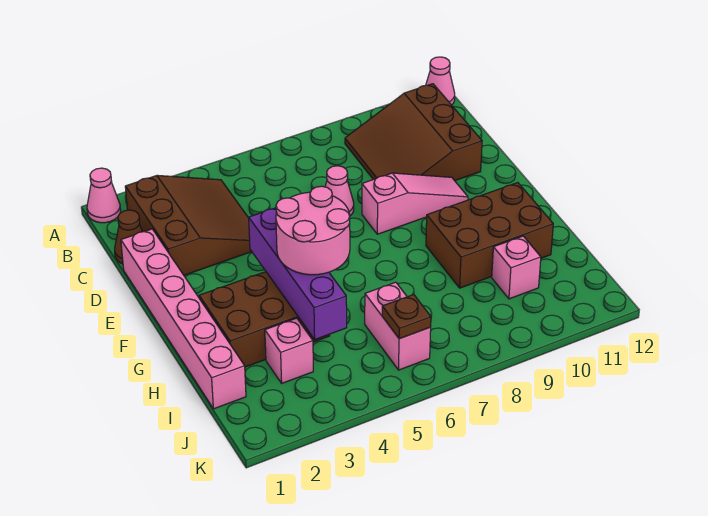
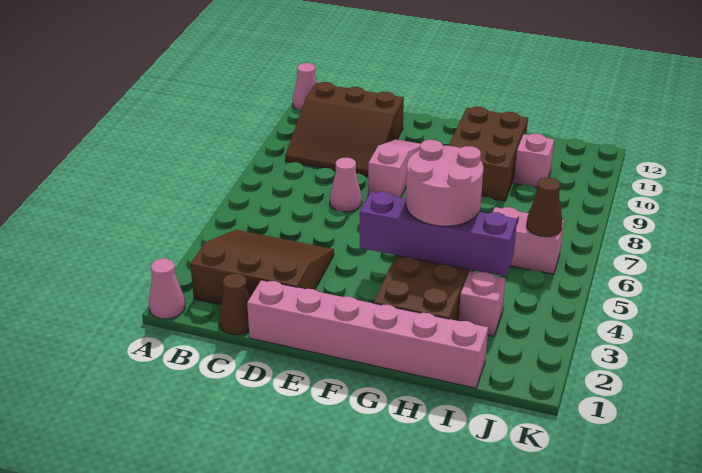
brown plate J6 level 2 -> brown cone J6 level 2

